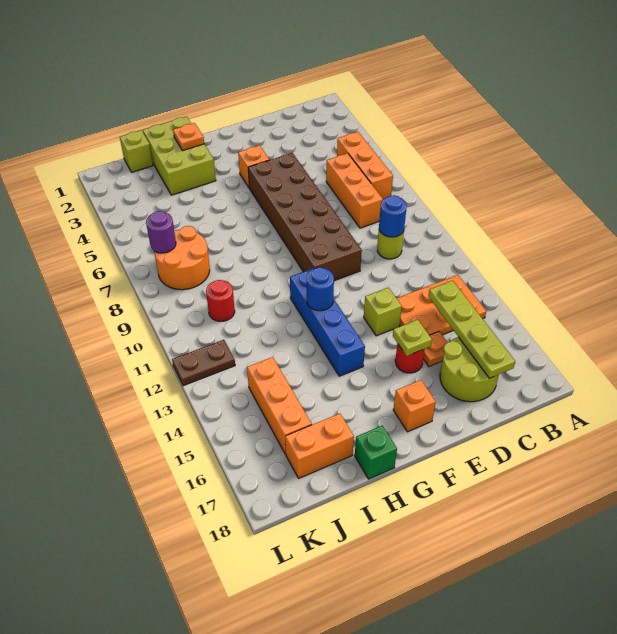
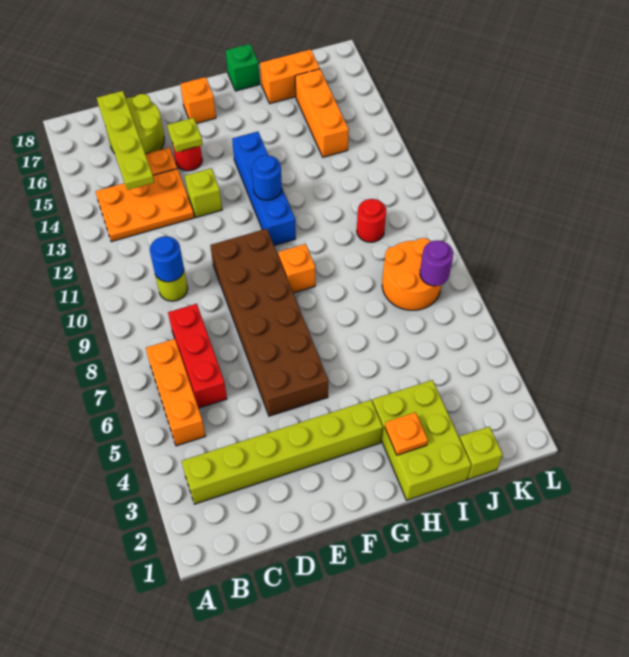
none -> lime brick B3:G3 level 1
orange brick C6:C8 level 1 -> red brick C6:C8 level 1
orange brick F4 level 1 -> orange brick G9 level 1
brown plate K12:L12 level 1 -> none

